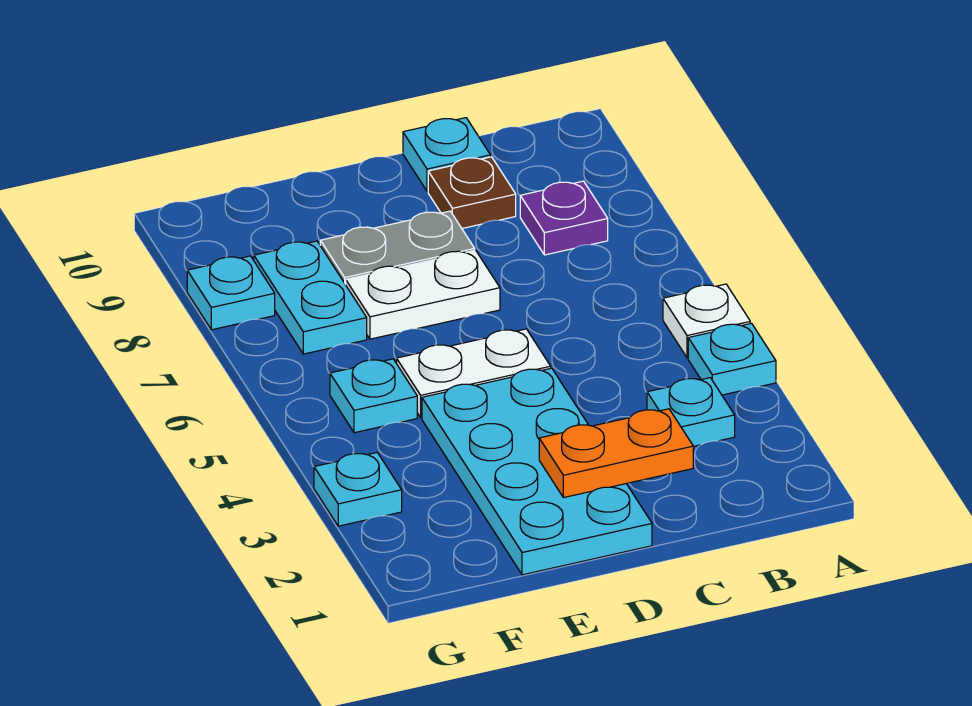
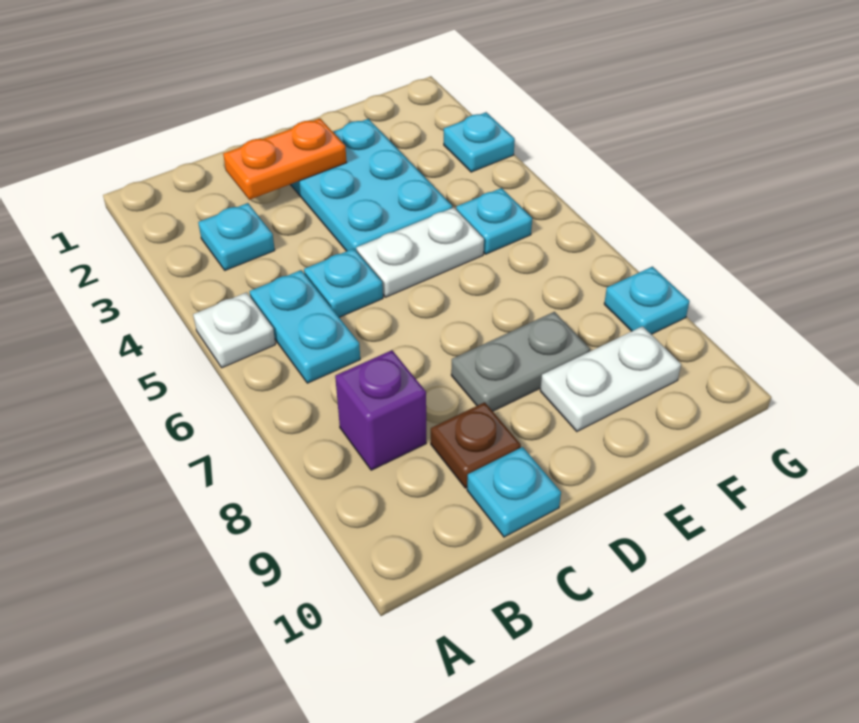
cyan plate A4 level 1 -> cyan plate C5 level 1
purple plate B8 level 1 -> purple brick B8 level 1
cyan plate D1:E4 level 1 -> cyan plate D2:E4 level 1
white plate D7:E7 level 1 -> white plate E9:F9 level 1
cyan plate F7:F8 level 1 -> cyan plate B5:B6 level 1

